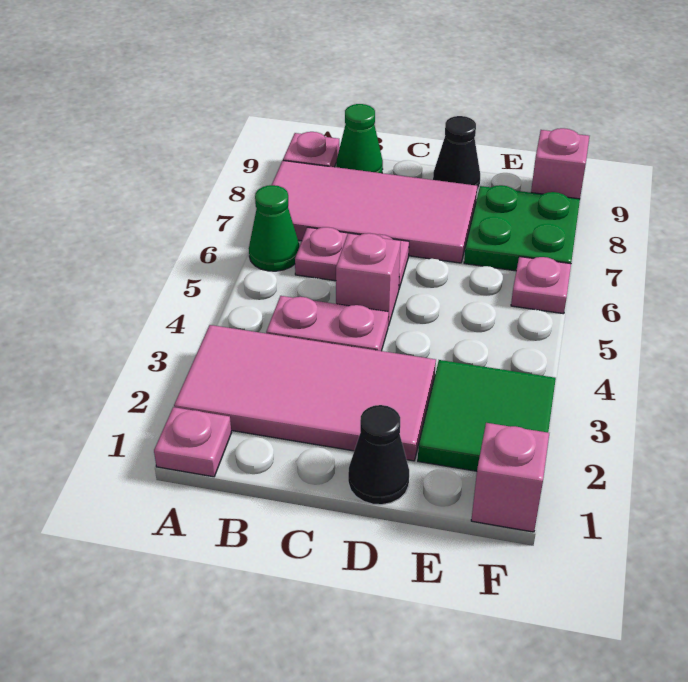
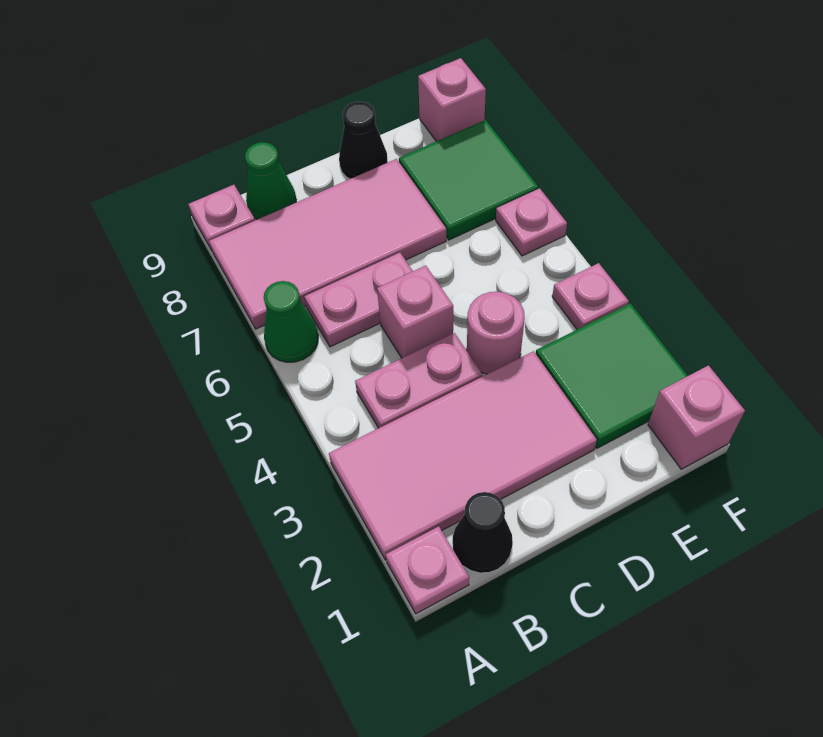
black cone D1 level 1 -> black cone B1 level 1
none -> pink round brick D4 level 1
green plate E7:F8 level 1 -> green tile E7:F8 level 1
none -> pink plate F4 level 1

